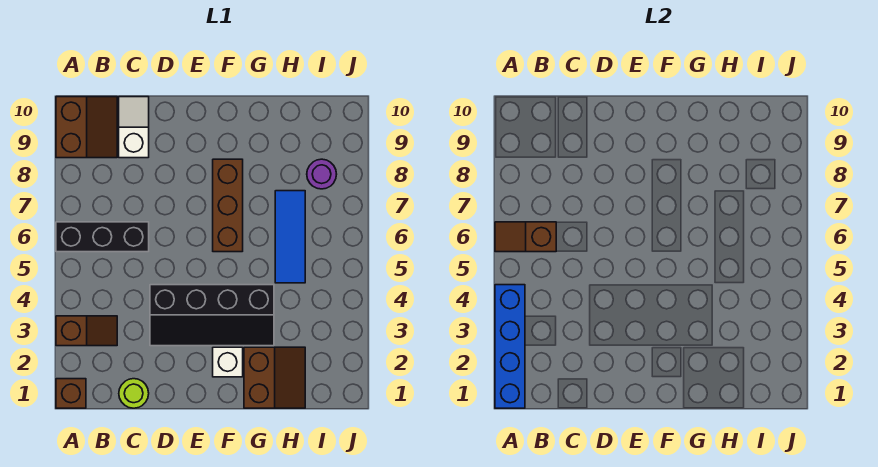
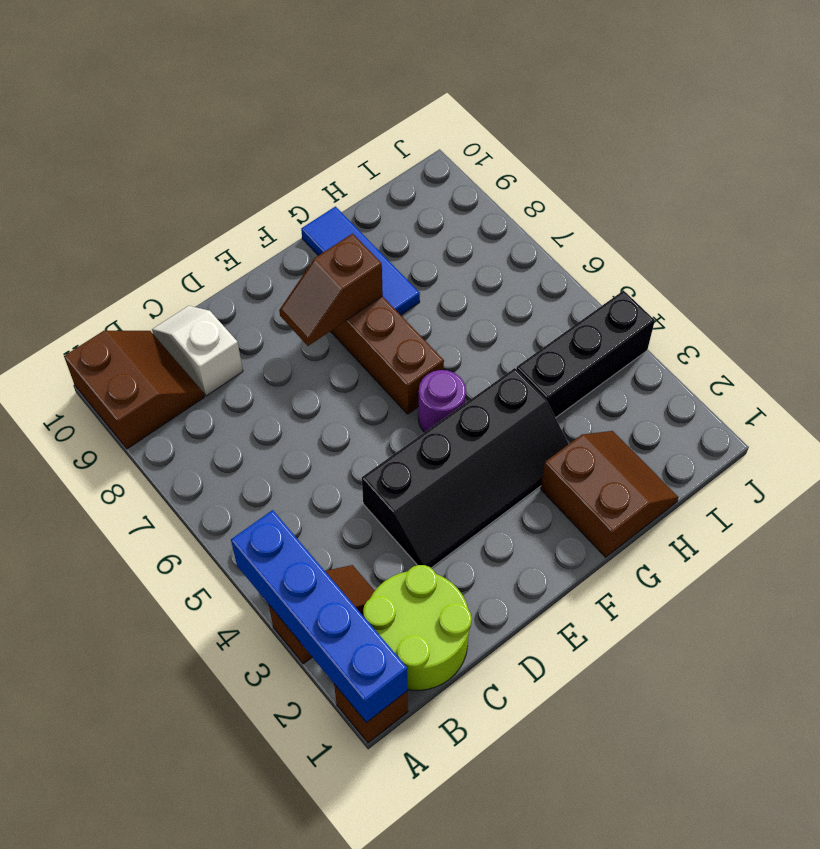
black brick A6:C6 level 1 -> black brick H4:J4 level 1
brown slope A6:B6 level 2 top B -> brown slope E8:F8 level 2 top F
lime round brick C1 level 1 -> lime round brick B1:C2 level 1
white brick F2 level 1 -> none
blue tile H5:H7 level 1 -> blue tile G8:G10 level 1
purple round brick I8 level 1 -> purple round brick F5 level 1

